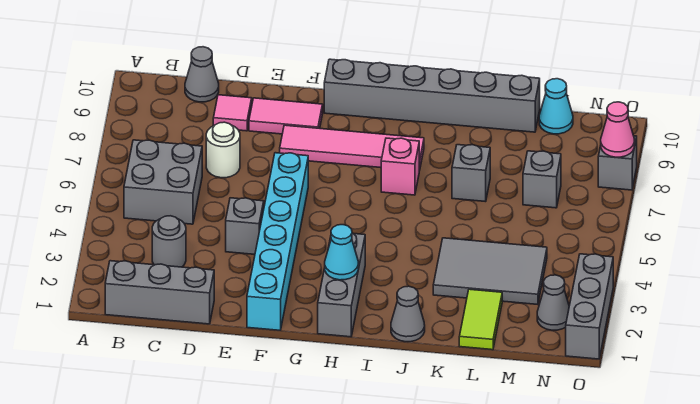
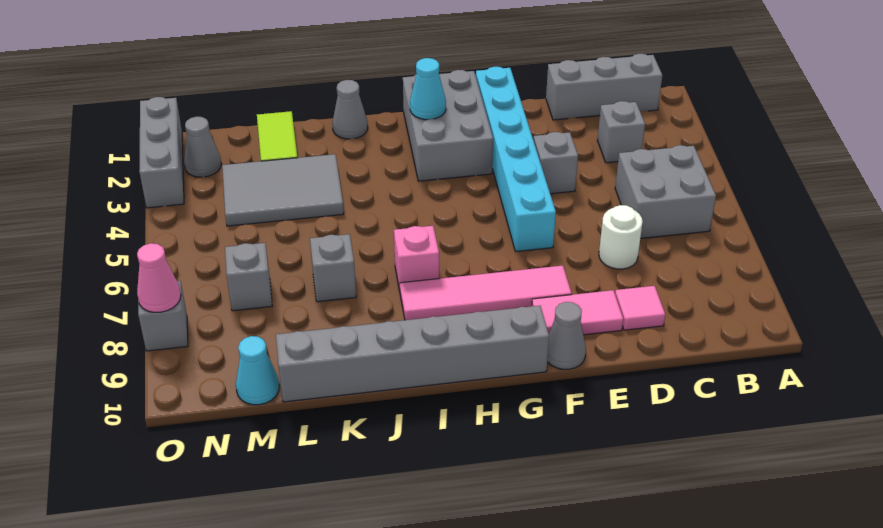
grey round brick C3 level 1 -> grey brick C3 level 1
grey cone C10 level 1 -> grey cone F10 level 1
grey brick H1:H3 level 1 -> grey brick G1:H3 level 1

